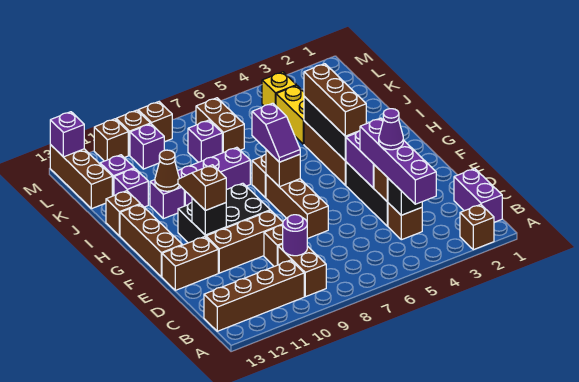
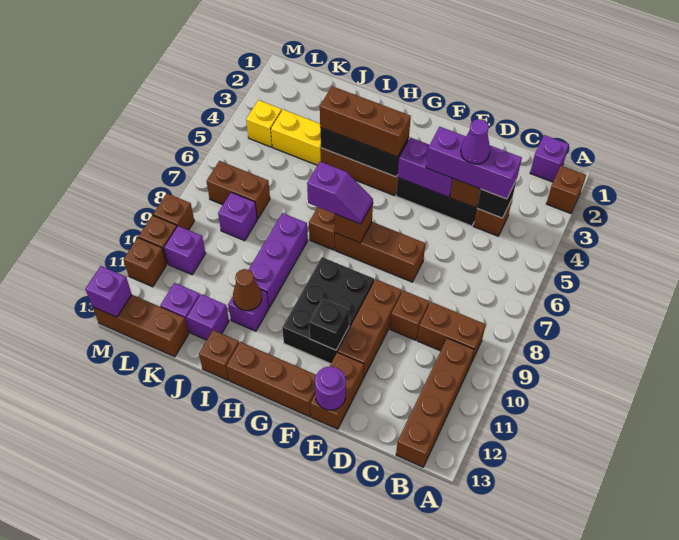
purple brick B1:C1 level 1 -> purple brick B1 level 1
purple brick B4:E4 level 3 -> purple brick C4:E4 level 3
purple round brick C9 level 2 -> purple round brick E13 level 2
brown slope F11:G11 level 3 top F -> none

